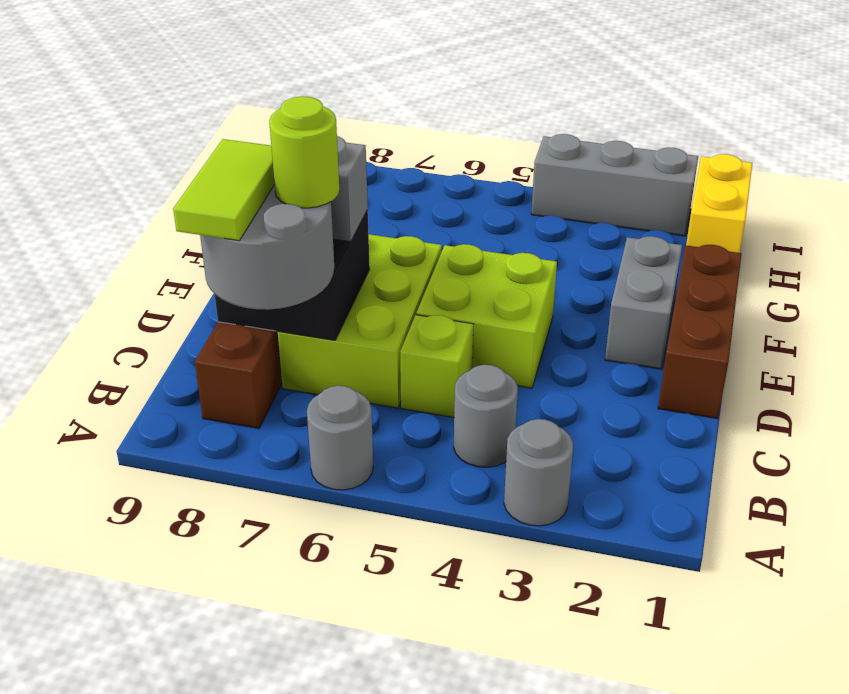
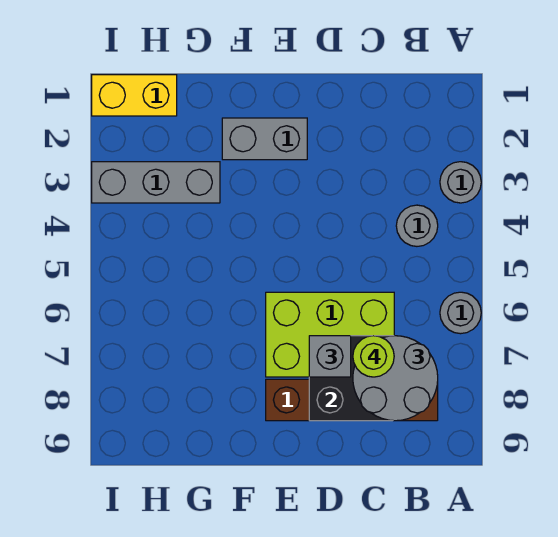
lime tile B8:C8 level 4 -> none
lime brick C5 level 1 -> none
brown brick D1:F1 level 1 -> none
lime brick D4:E5 level 1 -> none
grey brick I2:I4 level 1 -> grey brick G3:I3 level 1

